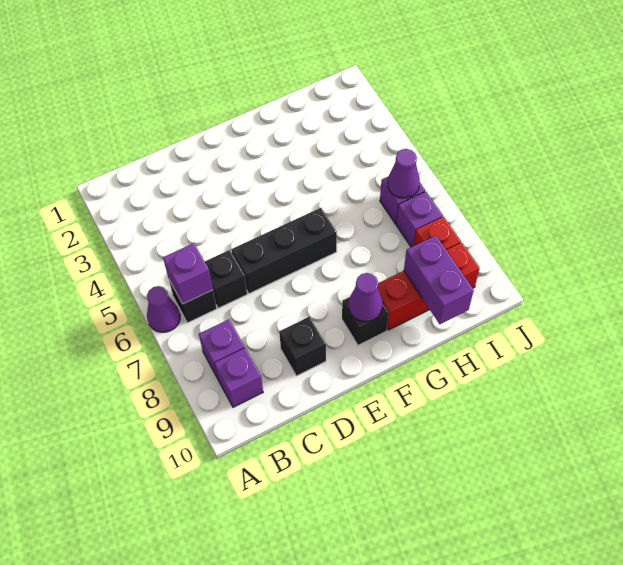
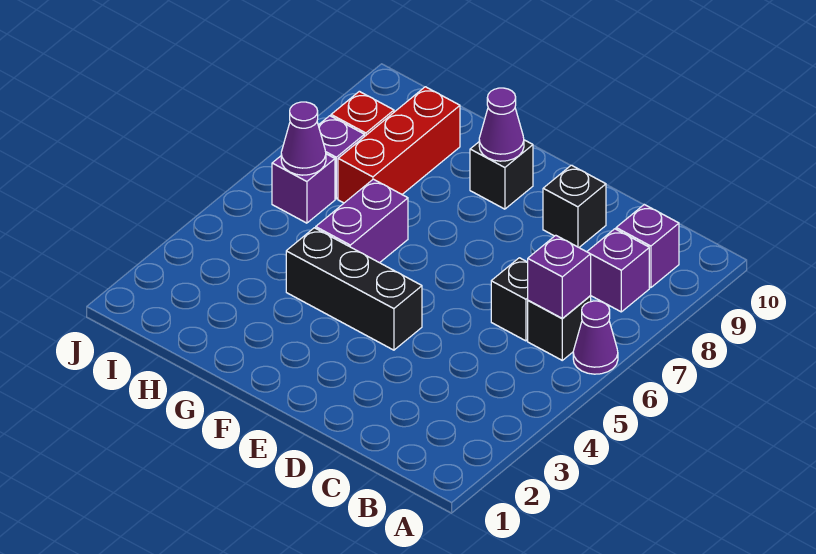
black brick D6:F6 level 1 -> black brick E4:G4 level 1
red brick G9:I9 level 1 -> red brick H7:H9 level 1
purple brick H9:H10 level 2 -> purple brick G5:G6 level 1

